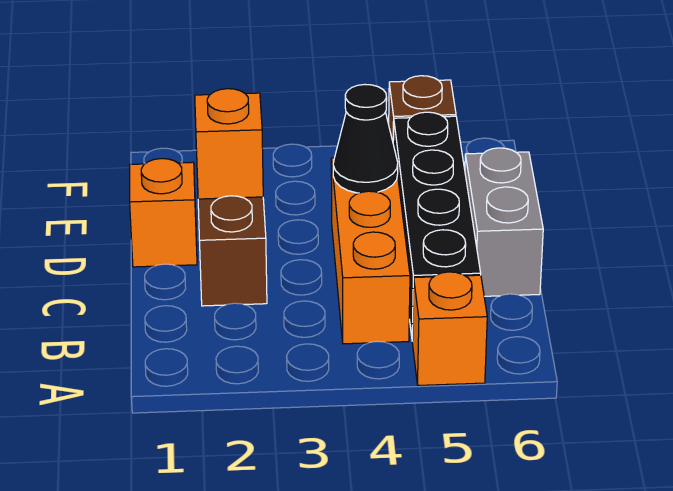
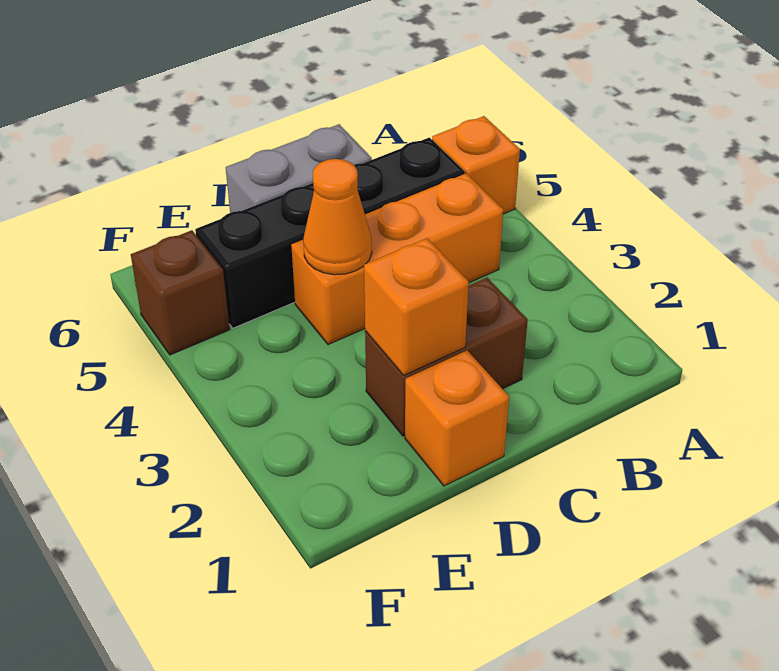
black cone D4 level 2 -> orange cone D4 level 2

